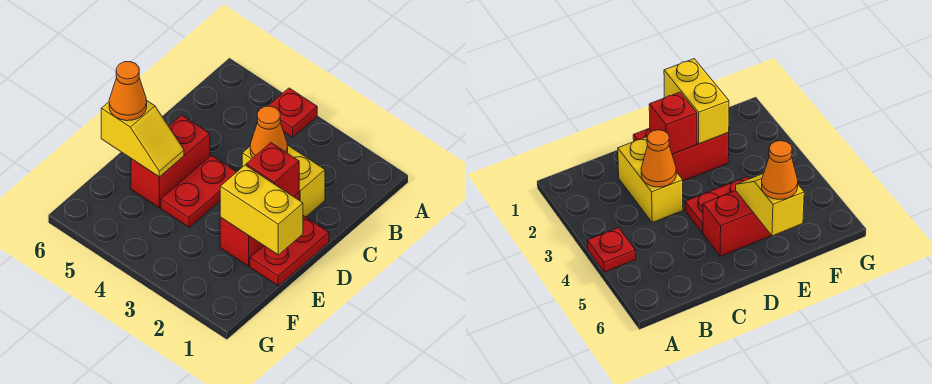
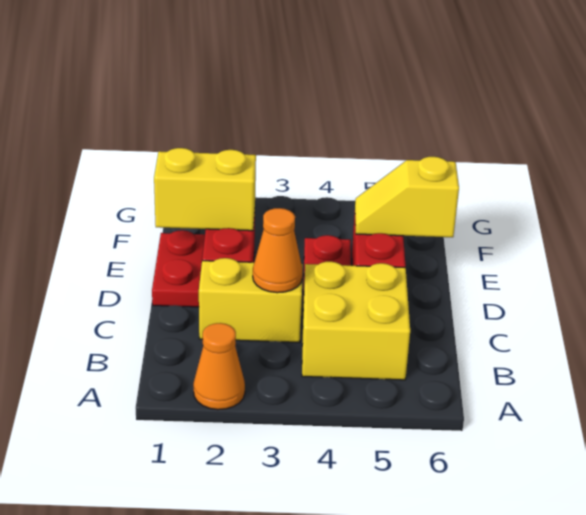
red plate A4 level 1 -> none
none -> yellow brick B4:C5 level 1
red brick D2 level 2 -> none
orange cone E6 level 3 -> orange cone A2 level 1

